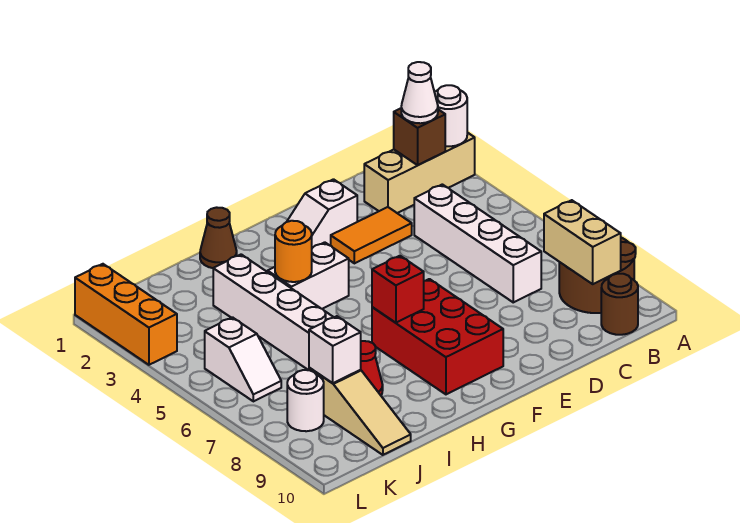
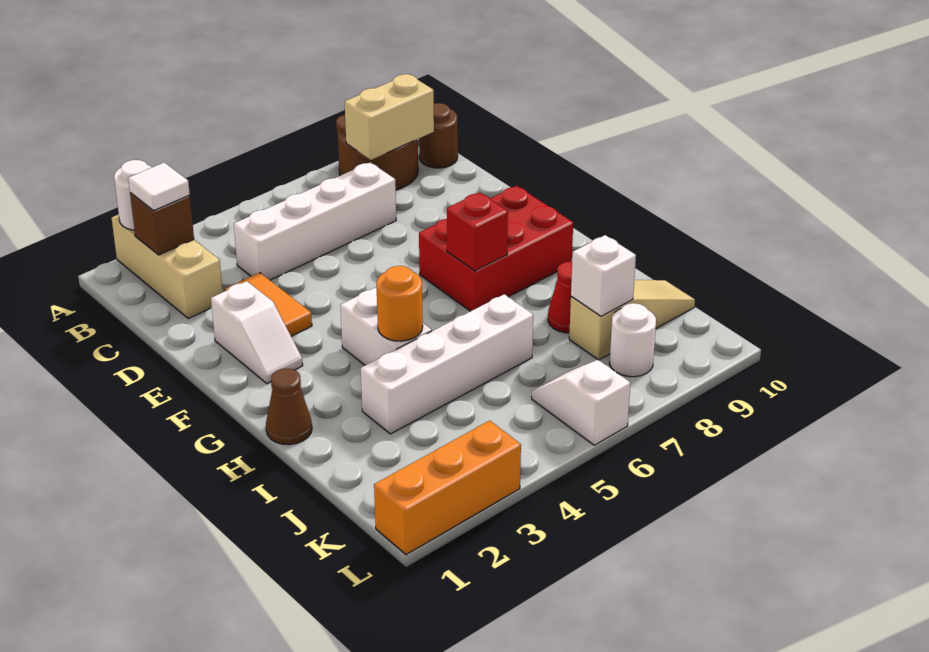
white cone B2 level 3 -> white tile B2 level 3
white slope K5:K6 level 1 top 5 -> white slope K6:L6 level 1 top L

